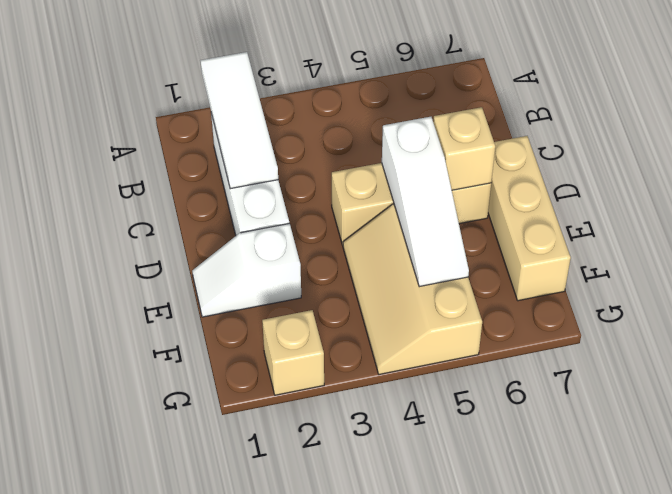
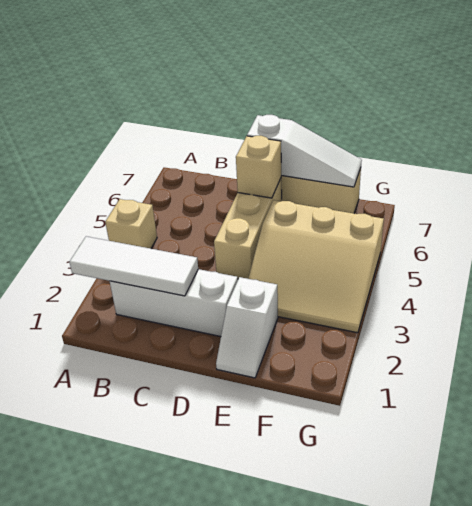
white slope D5:F5 level 2 top D -> white slope D7:F7 level 2 top D
tan slope E4:G5 level 1 top 5 -> tan slope E3:G5 level 1 top 5
tan brick G2 level 1 -> tan brick A4 level 1

